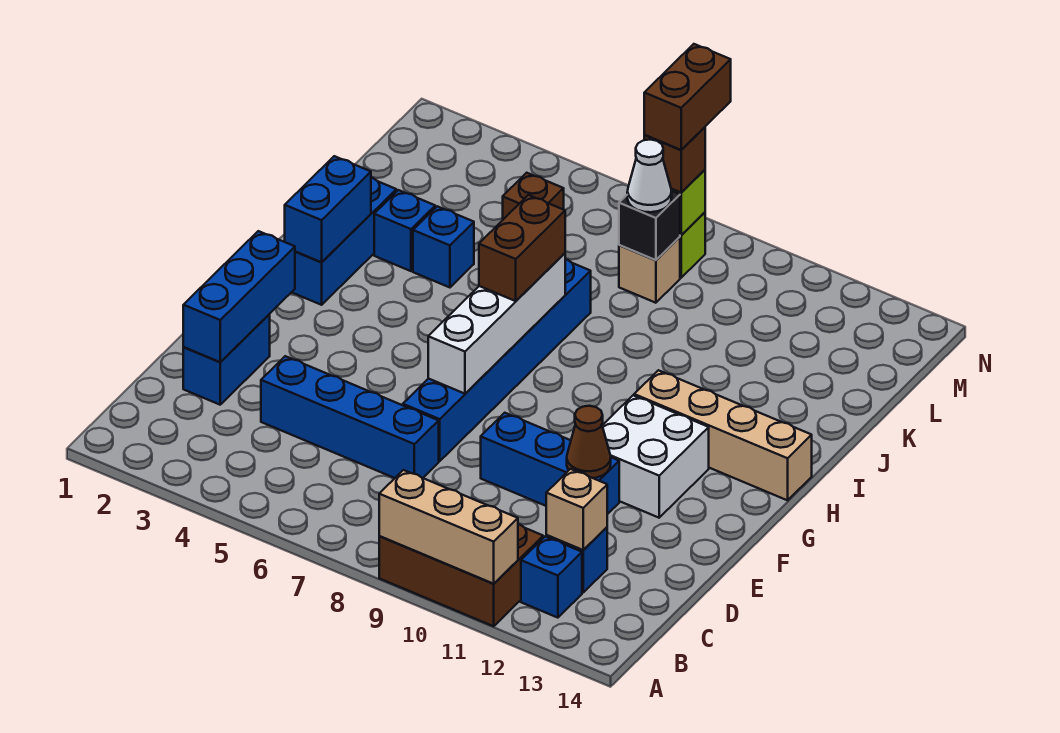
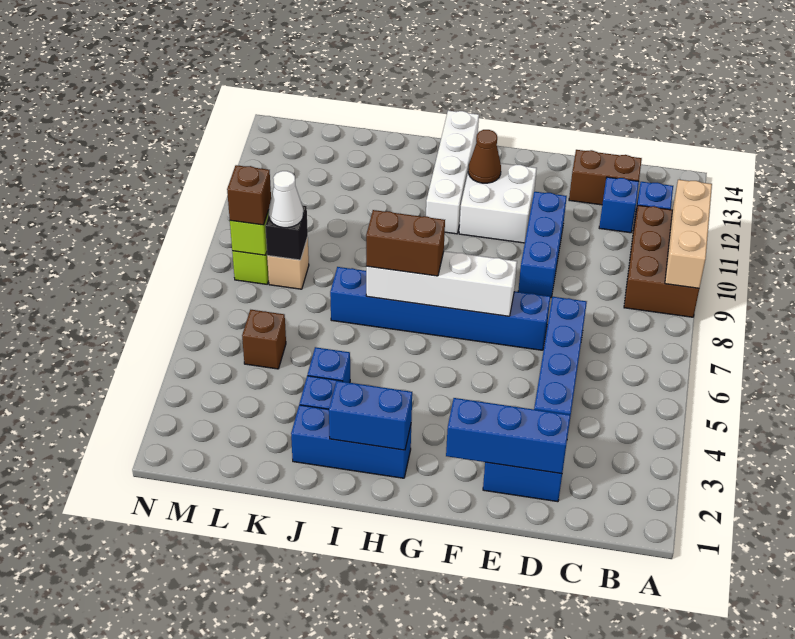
tan brick C12 level 2 -> none
brown cone E11 level 2 -> brown cone G12 level 2
tan brick H11:H14 level 1 -> white brick H11:H14 level 1
brown brick M8:N8 level 4 -> brown brick C13:D13 level 1

